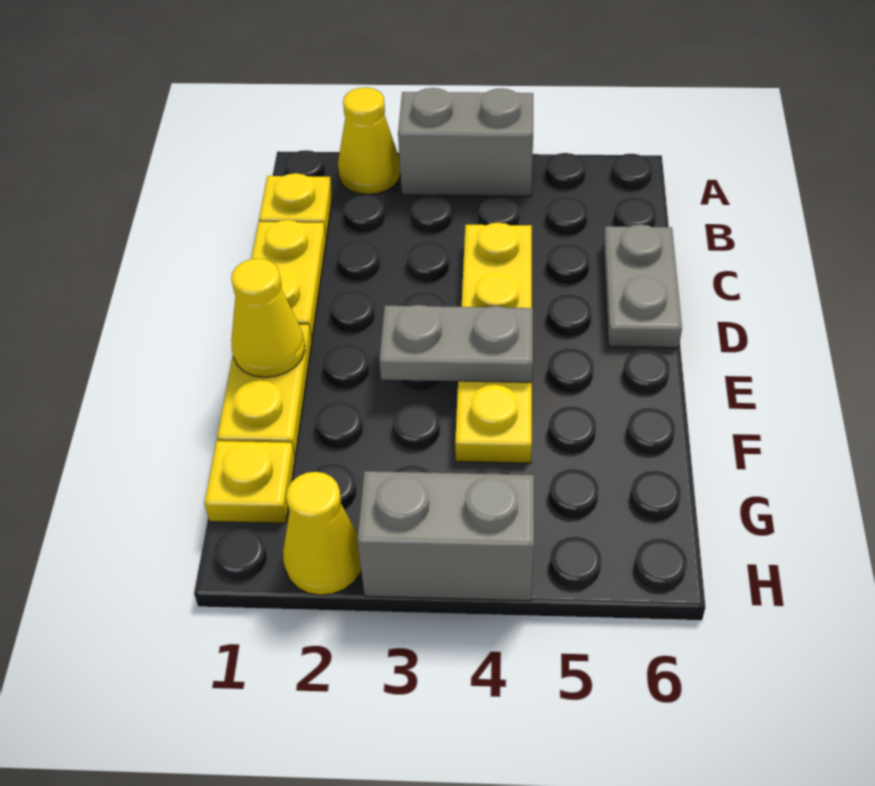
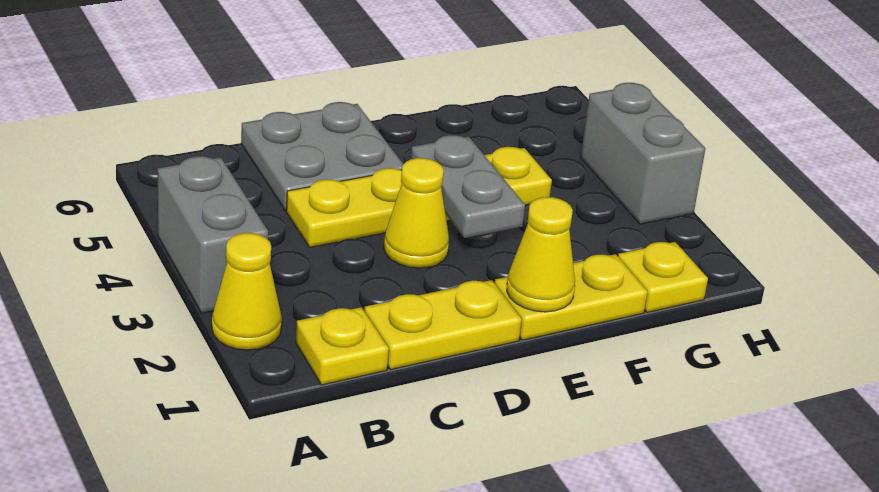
grey plate C6:D6 level 1 -> grey plate C5:D6 level 1
yellow cone H2 level 1 -> yellow cone D3 level 1

